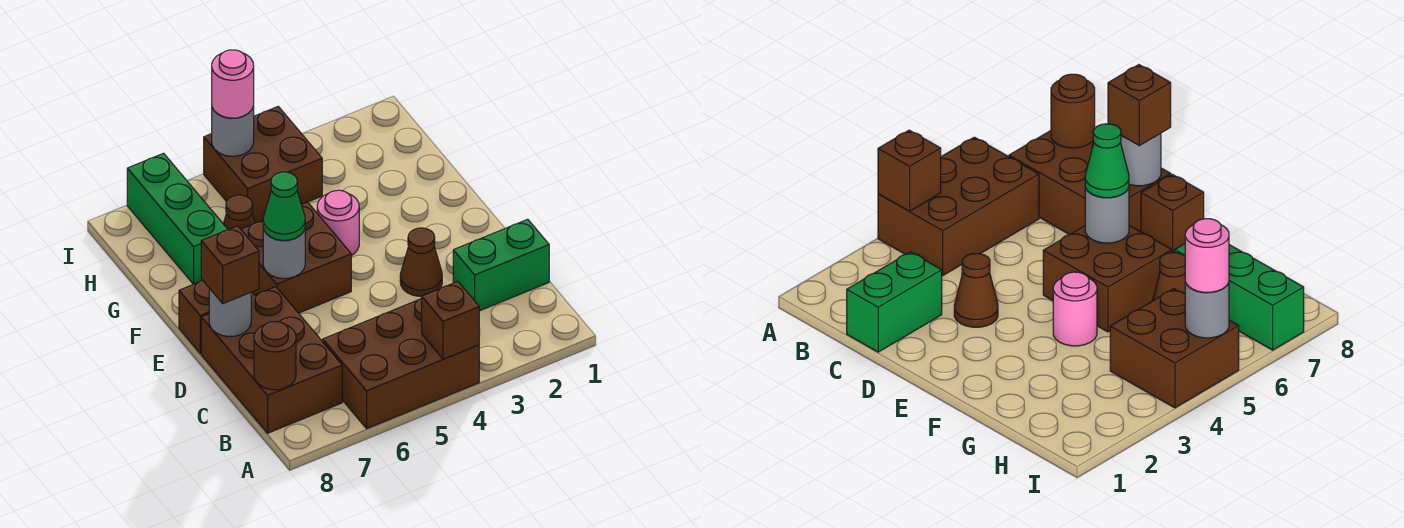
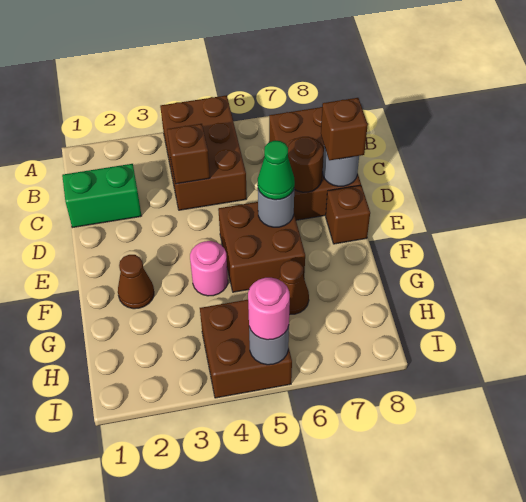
brown brick A4:B6 level 1 -> brown brick A4:C5 level 1
brown brick A4 level 2 -> brown brick C4 level 2
brown round brick B8 level 2 -> brown round brick D7 level 2
brown cone D3 level 1 -> brown cone F2 level 1
green brick G7:I7 level 1 -> none

